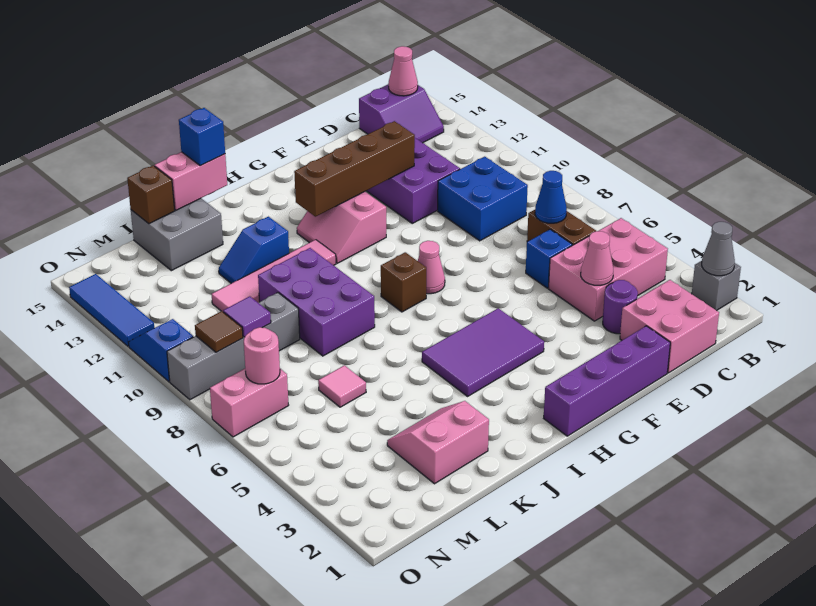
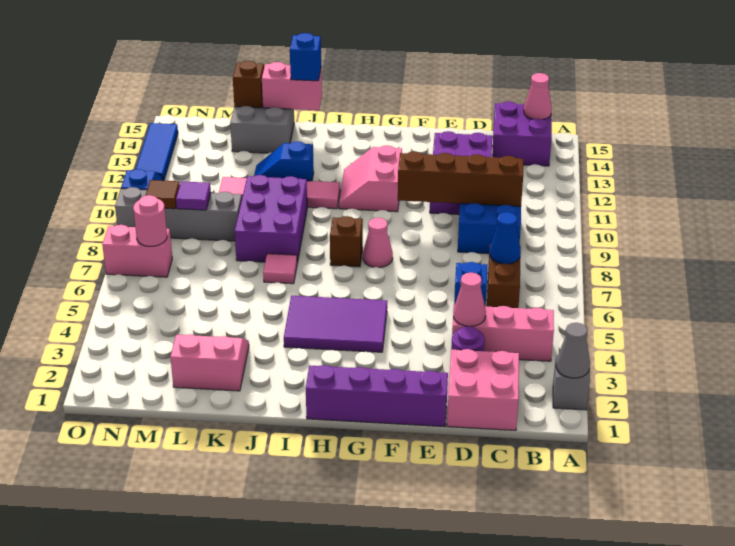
pink brick B4:D5 level 1 -> pink brick B4:D4 level 1
purple slope B14:C15 level 1 top 15 -> purple brick B14:C15 level 1
brown brick E12:H12 level 2 -> brown brick C10:F10 level 2
pink tile L6 level 1 -> pink tile J7 level 1

